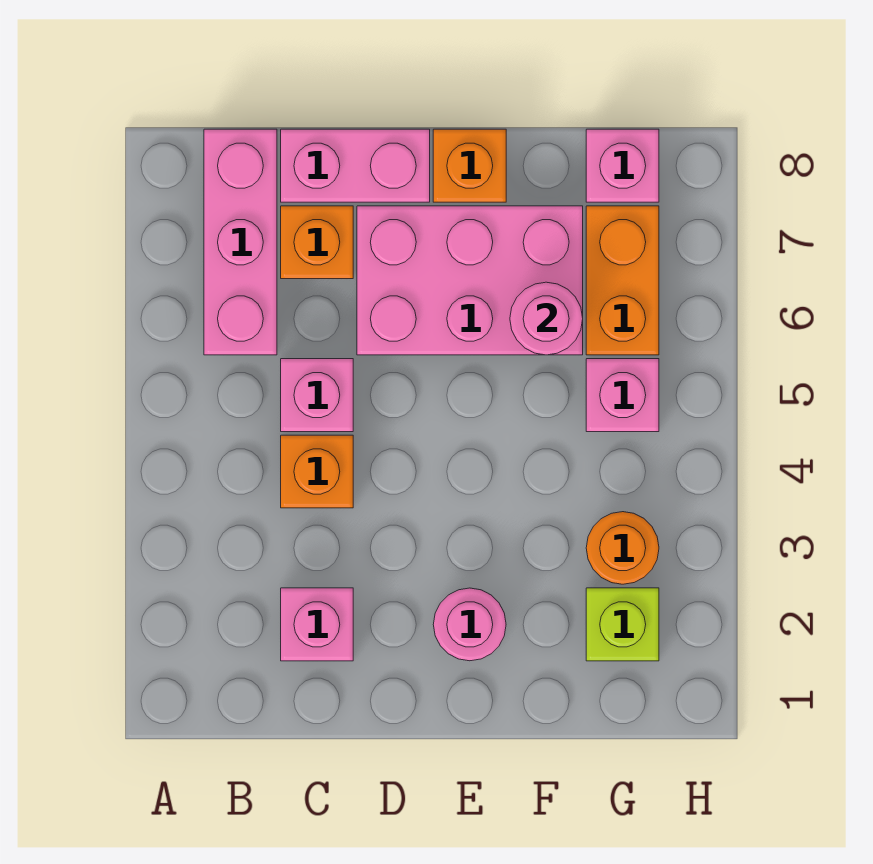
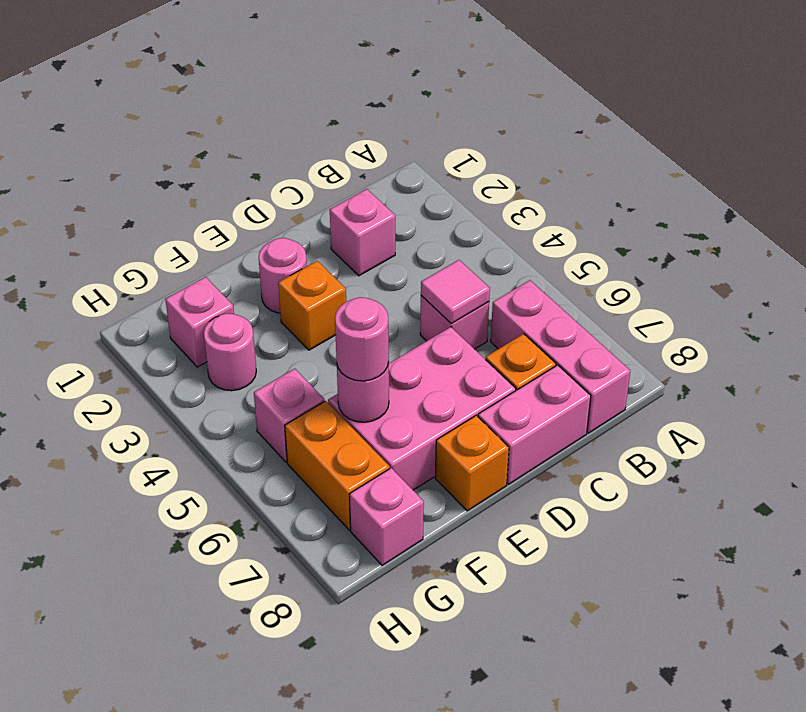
orange brick C4 level 1 -> orange brick E3 level 1
none -> pink tile C5 level 2
none -> pink round brick F6 level 3
lime brick G2 level 1 -> pink brick G2 level 1
orange round brick G3 level 1 -> pink round brick G3 level 1

